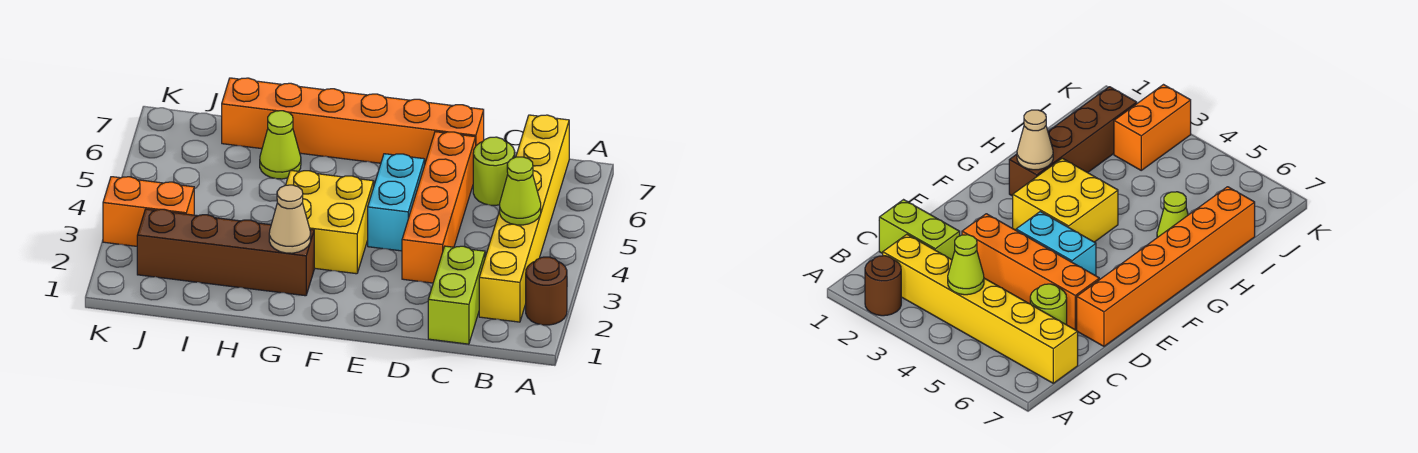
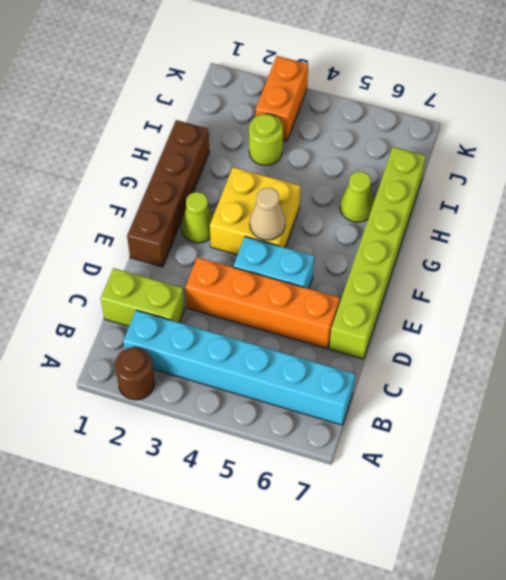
yellow brick B2:B7 level 1 -> cyan brick B2:B7 level 1
lime cone B4 level 2 -> lime cone F2 level 1
lime round brick C6 level 1 -> lime round brick I3 level 1
orange brick D7:I7 level 1 -> lime brick D7:I7 level 1
brown brick G2:J2 level 1 -> brown brick E1:H1 level 1
tan cone G2 level 2 -> tan cone F4 level 2

